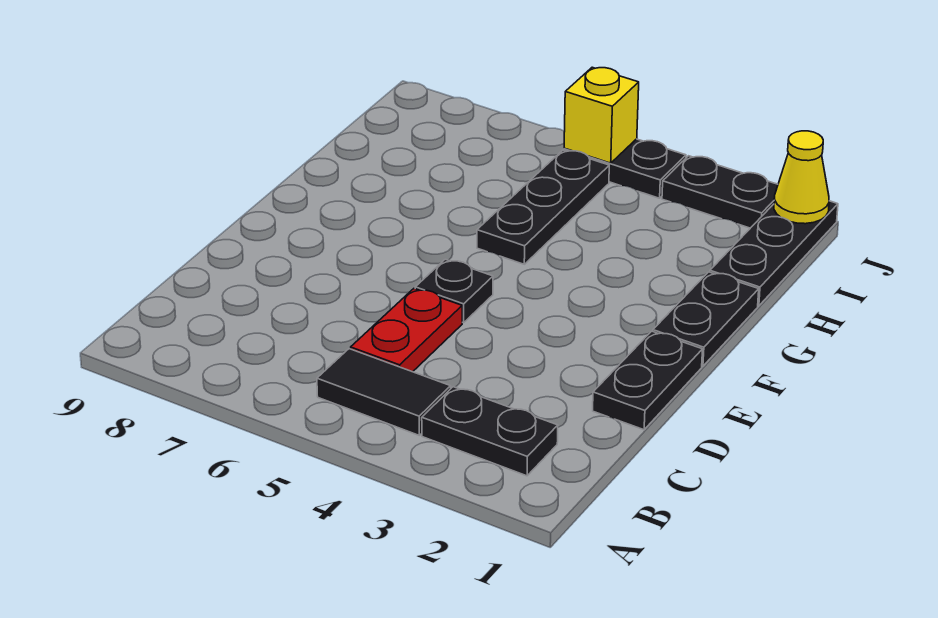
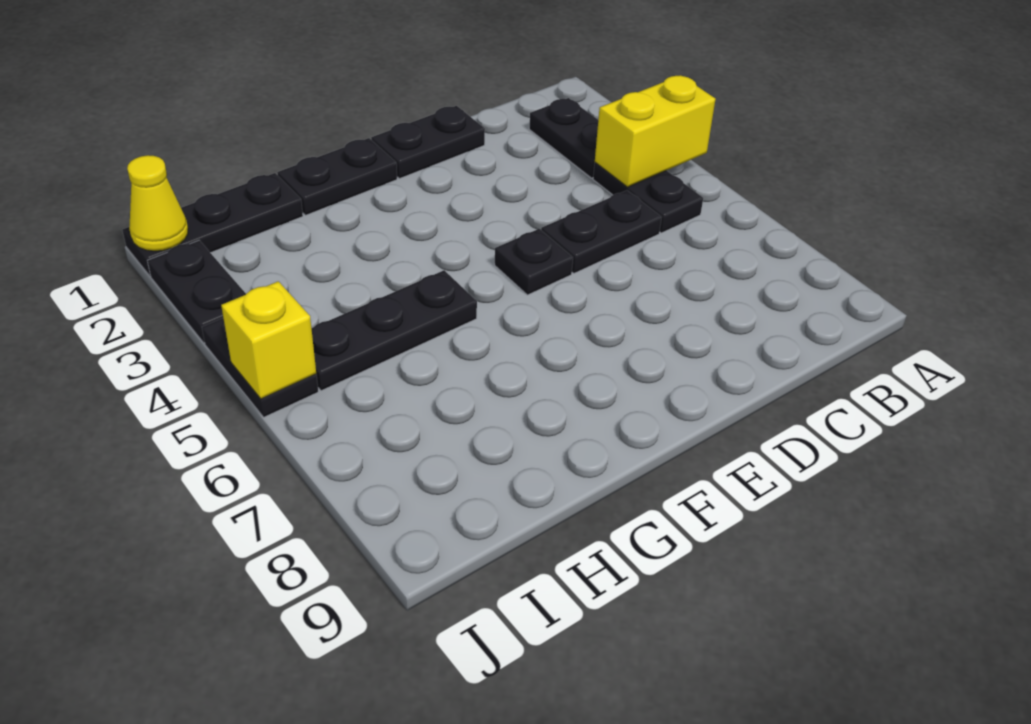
none -> yellow brick A4:B4 level 2
black tile B4:B5 level 1 -> black plate B4:B5 level 1
red plate C5:D5 level 1 -> black plate C5:D5 level 1

